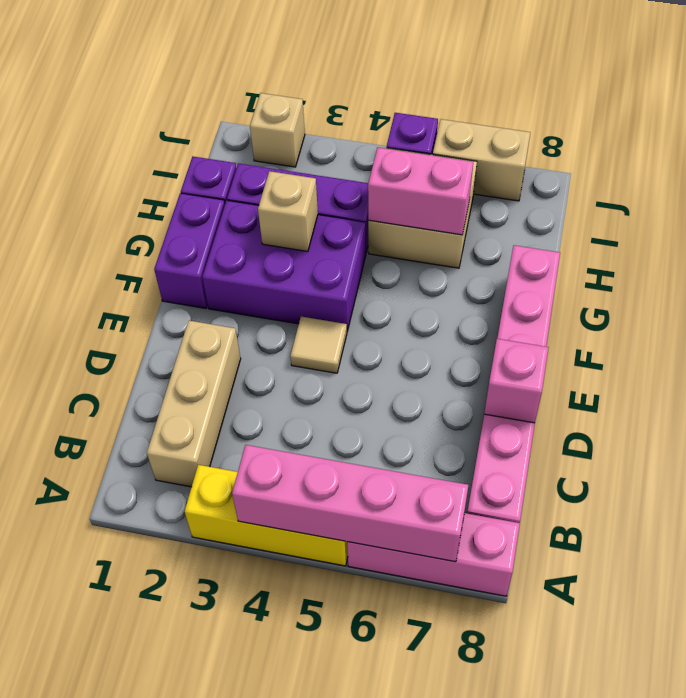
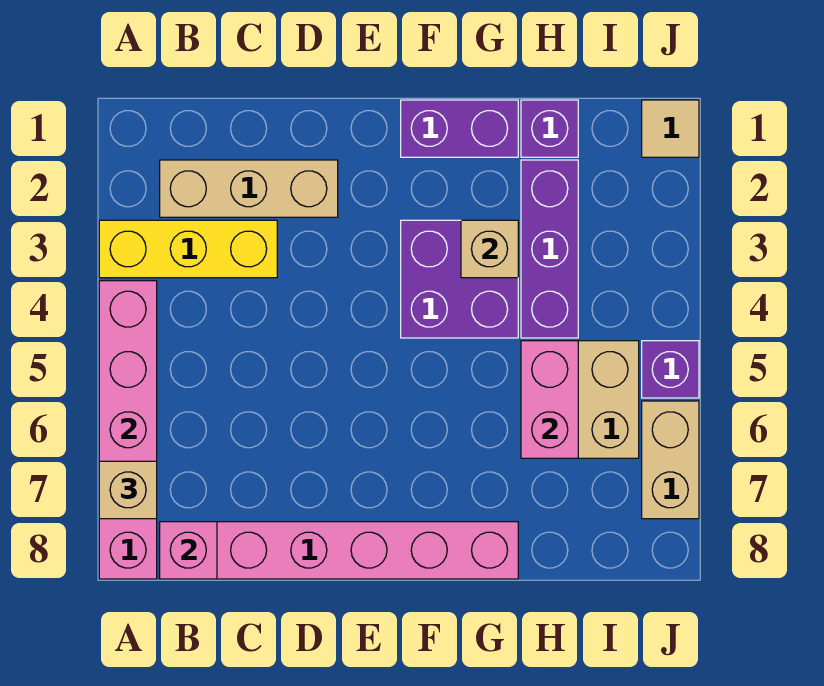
yellow brick A3:A5 level 1 -> yellow brick A3:C3 level 1
pink brick D8 level 2 -> pink brick B8 level 2
tan tile E4 level 1 -> tan tile J1 level 1
purple brick F2:G4 level 1 -> purple brick F3:G4 level 1
tan brick J2 level 1 -> tan brick A7 level 3

